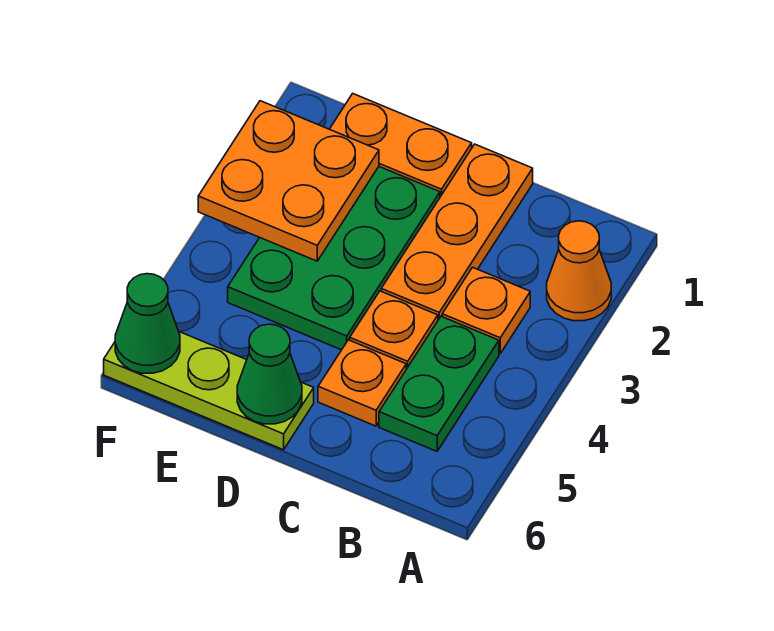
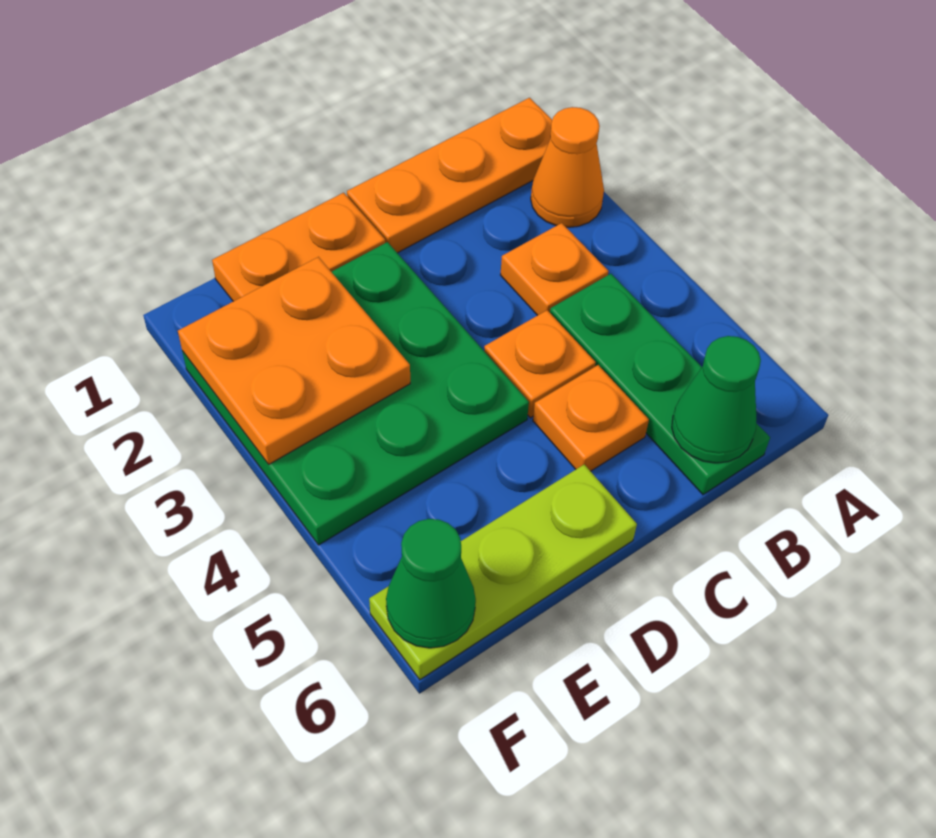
green plate B4:B5 level 1 -> green plate B4:B6 level 1
orange plate C1:C3 level 1 -> orange plate A1:C1 level 1
green plate D2:E4 level 1 -> green plate D2:F4 level 1
green cone D6 level 2 -> green cone B6 level 2

